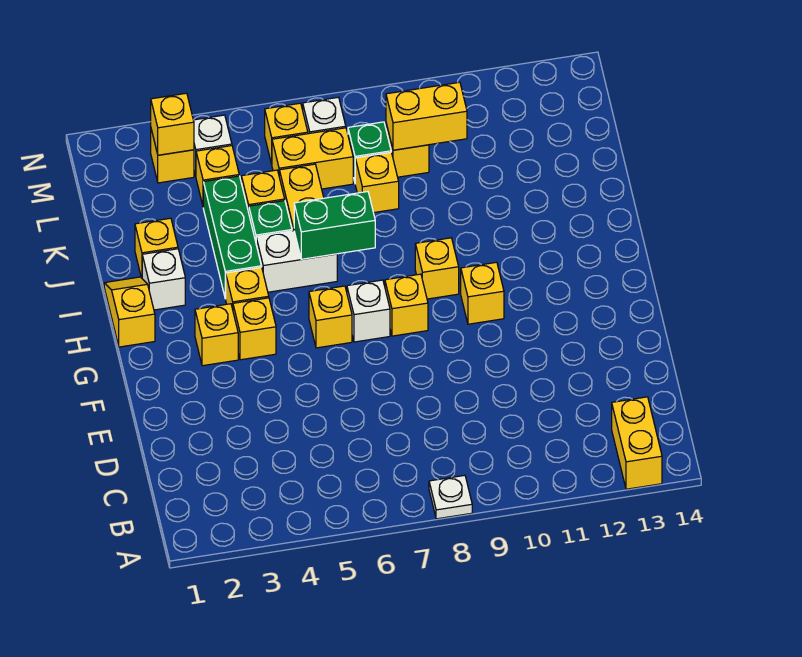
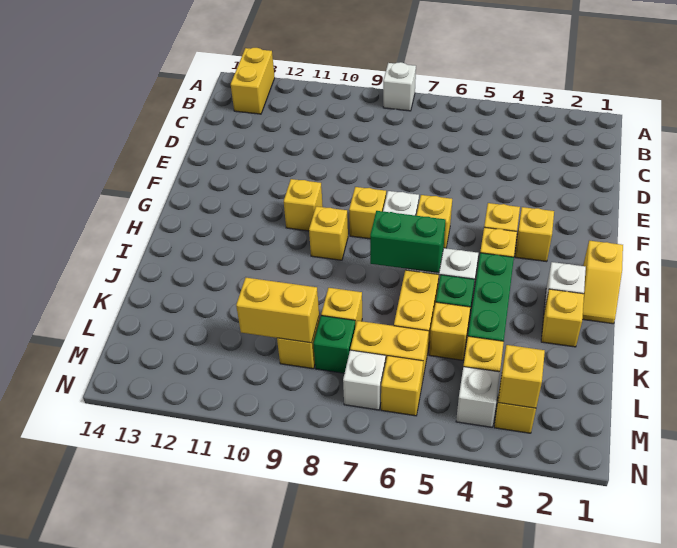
white plate A8 level 1 -> white brick A8 level 1

